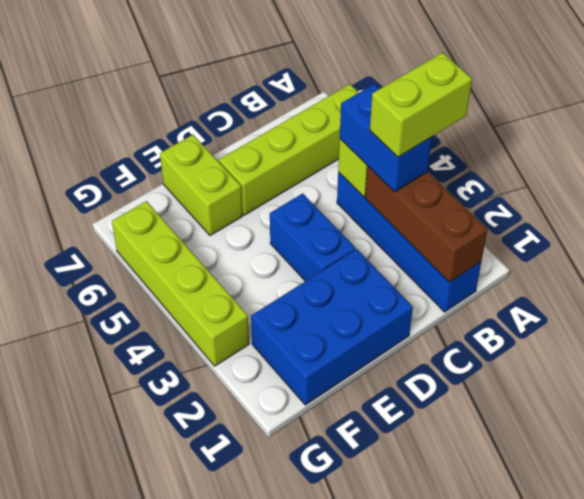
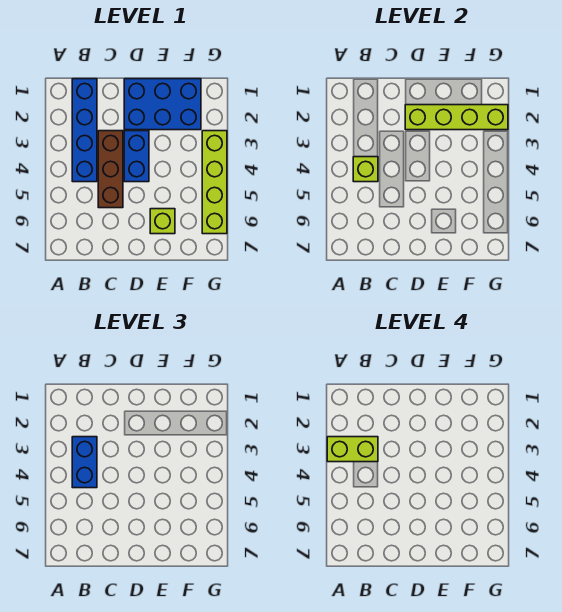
lime brick A6:D6 level 1 -> lime brick D2:G2 level 2
brown brick B1:B3 level 2 -> brown brick C3:C5 level 1
lime brick E6:E7 level 1 -> lime brick E6 level 1

